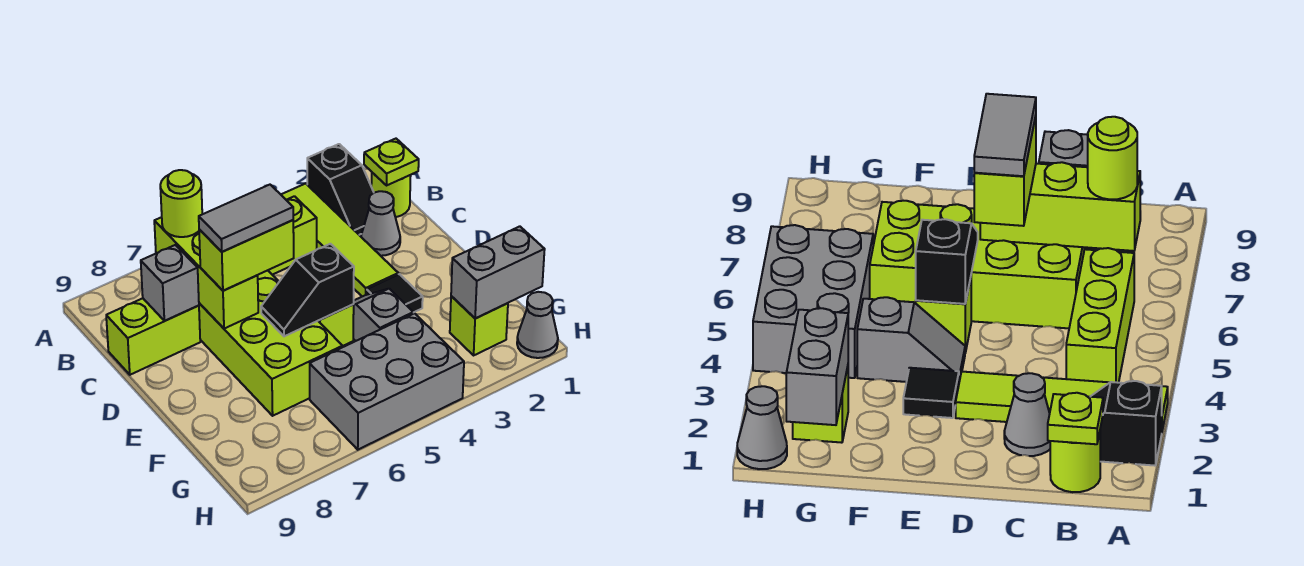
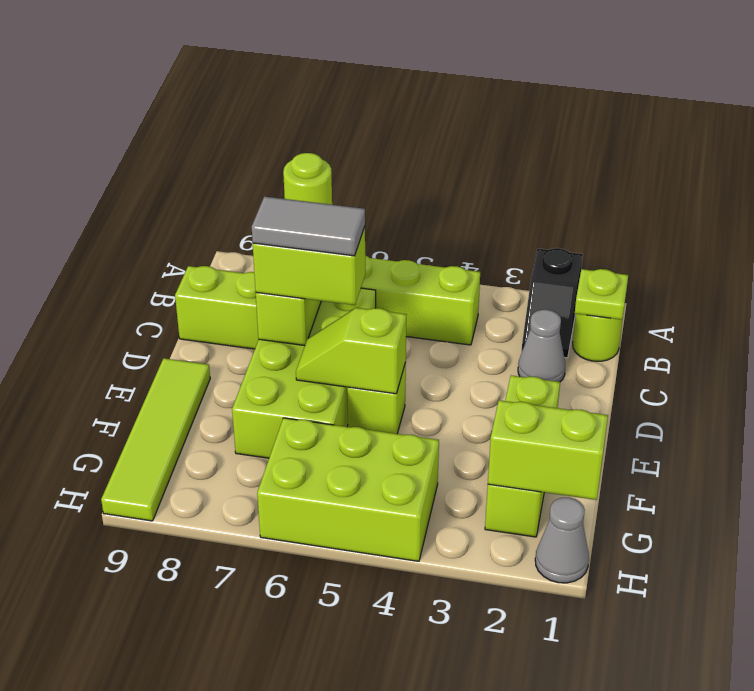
lime tile A3:D3 level 1 -> lime tile E9:H9 level 1
grey brick C8 level 2 -> none
black tile E3 level 1 -> none
grey slope E4:F4 level 1 top F -> none
black slope E5:E6 level 2 top 5 -> lime slope E5:E6 level 2 top 5
grey brick G1:G2 level 2 -> lime brick G1:G2 level 2
lime brick G2 level 1 -> lime brick E2:G2 level 1
grey brick G4:H6 level 1 -> lime brick G4:H6 level 1

